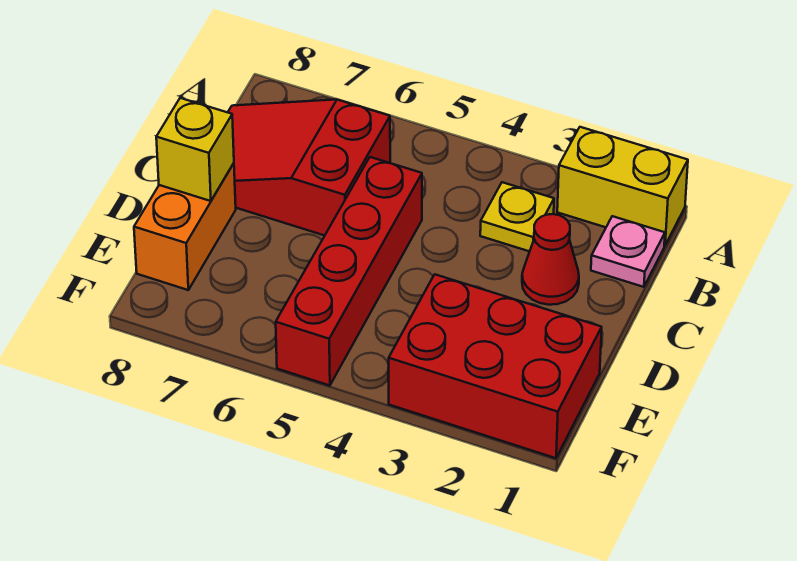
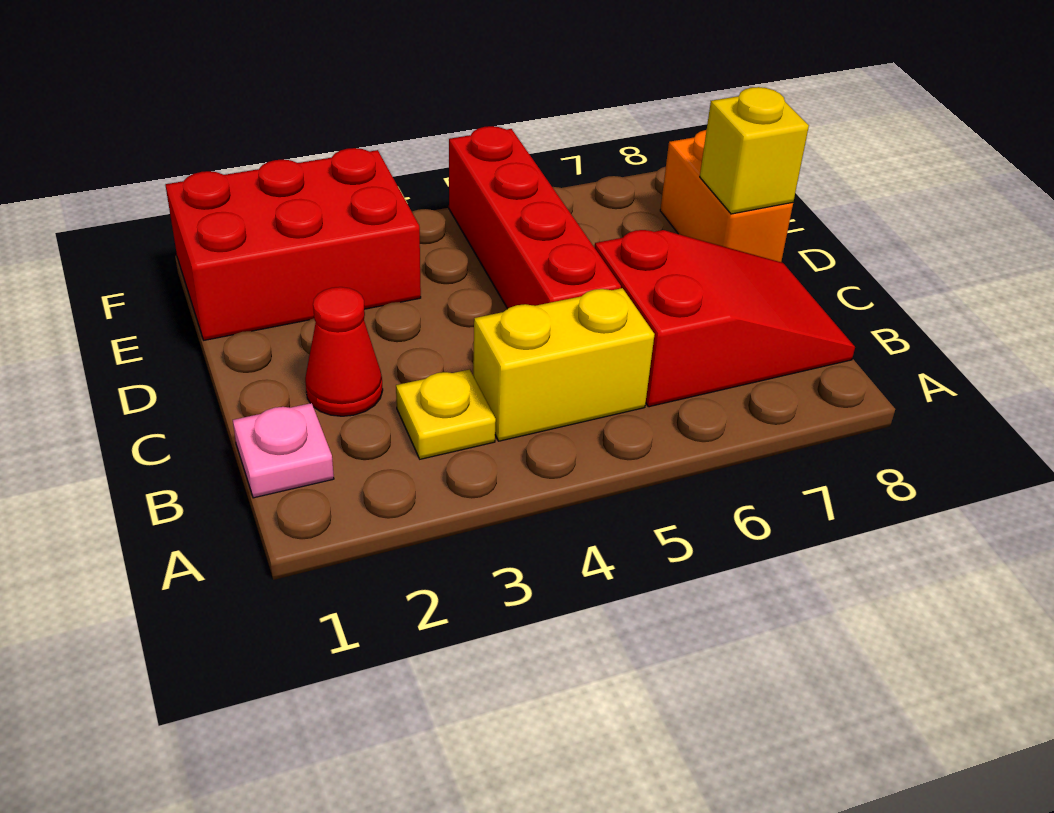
yellow brick A1:A2 level 1 -> yellow brick B4:B5 level 1

